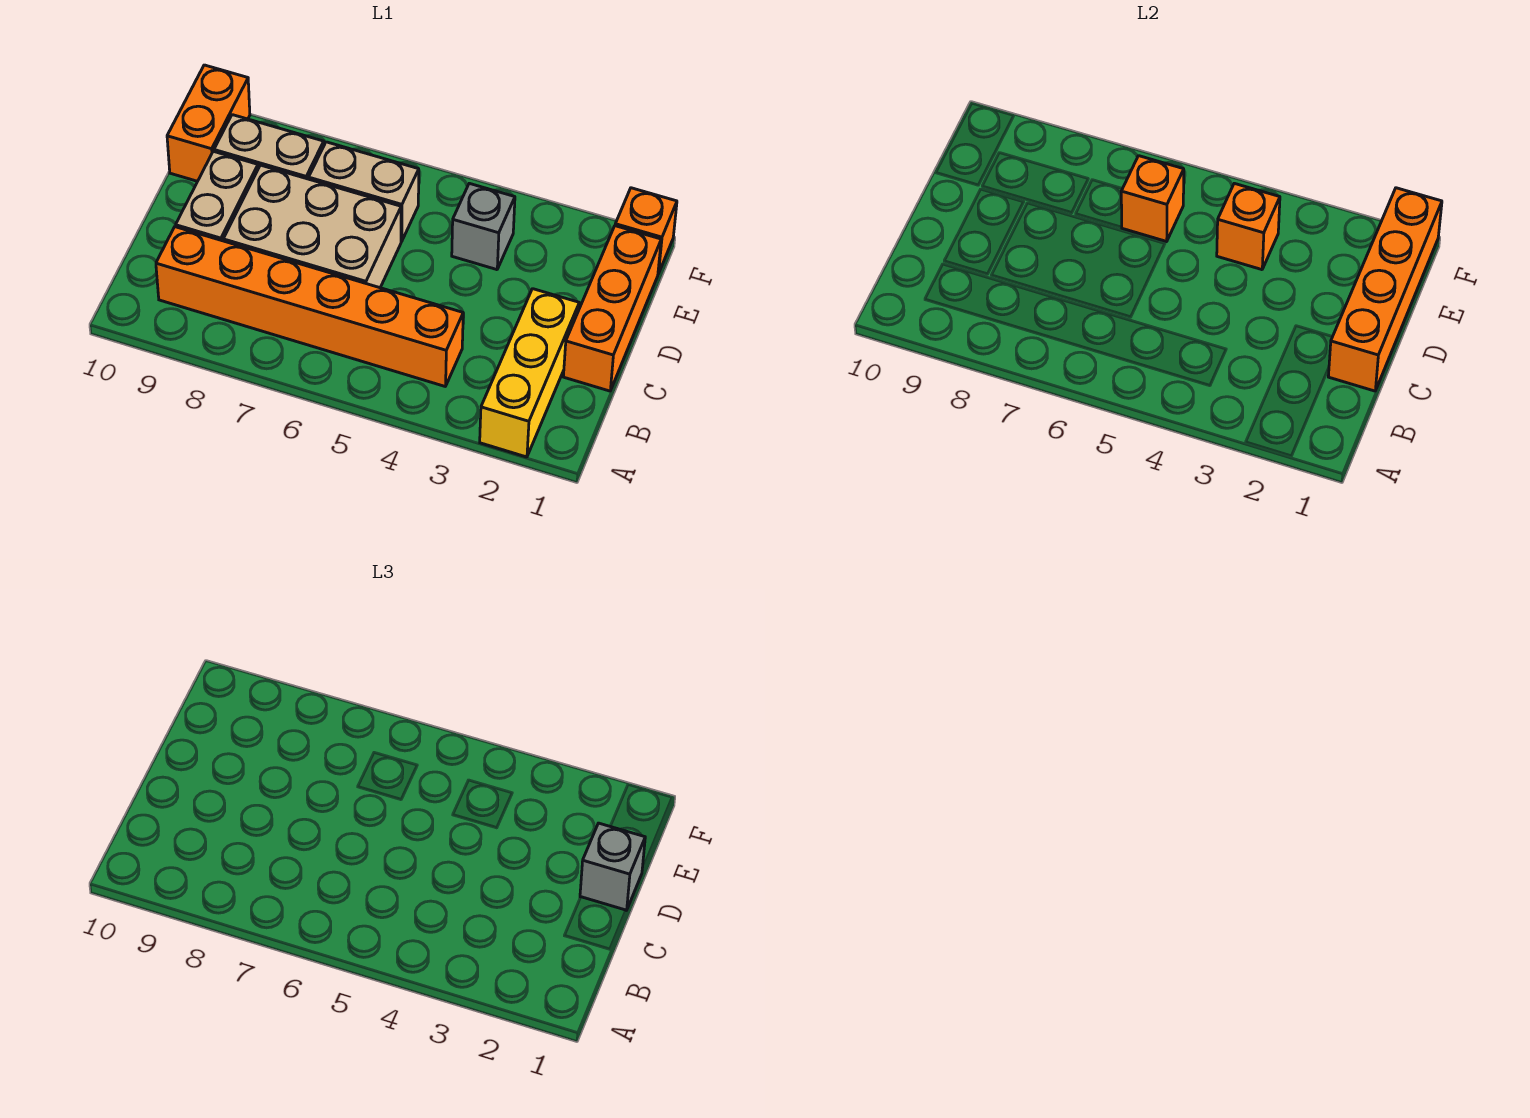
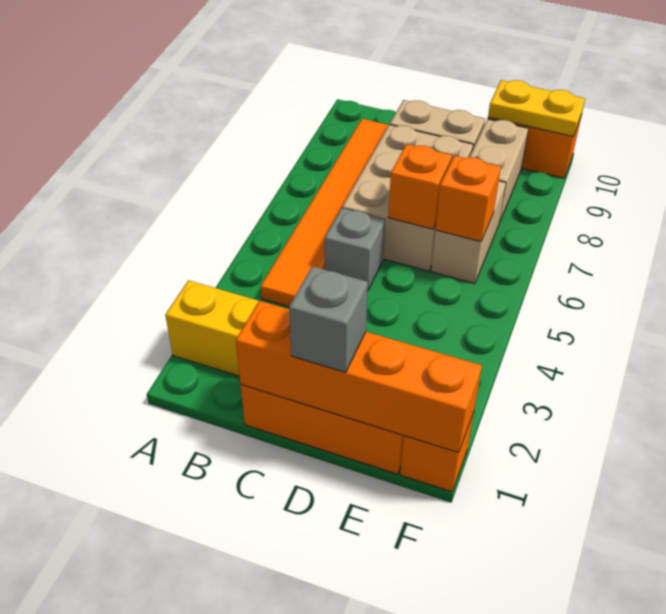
orange brick B4:B9 level 1 -> orange tile B4:B9 level 1
grey brick E4 level 1 -> grey brick C5 level 1
orange brick E4 level 2 -> orange brick D6 level 2
none -> yellow plate E10:F10 level 2

